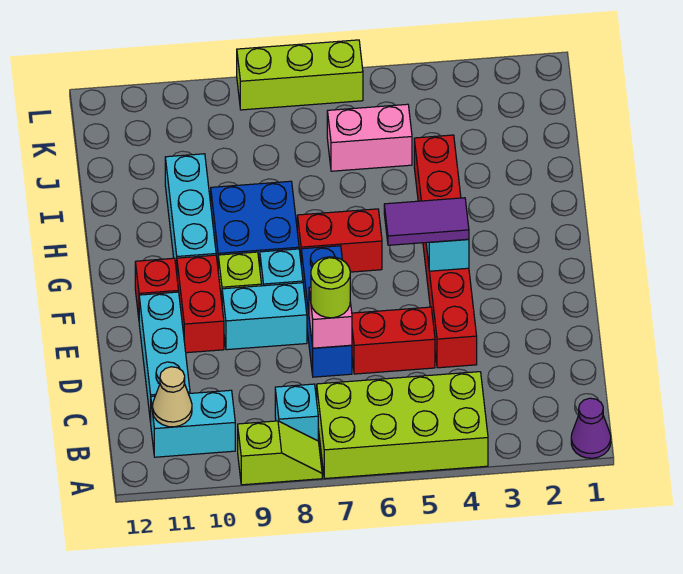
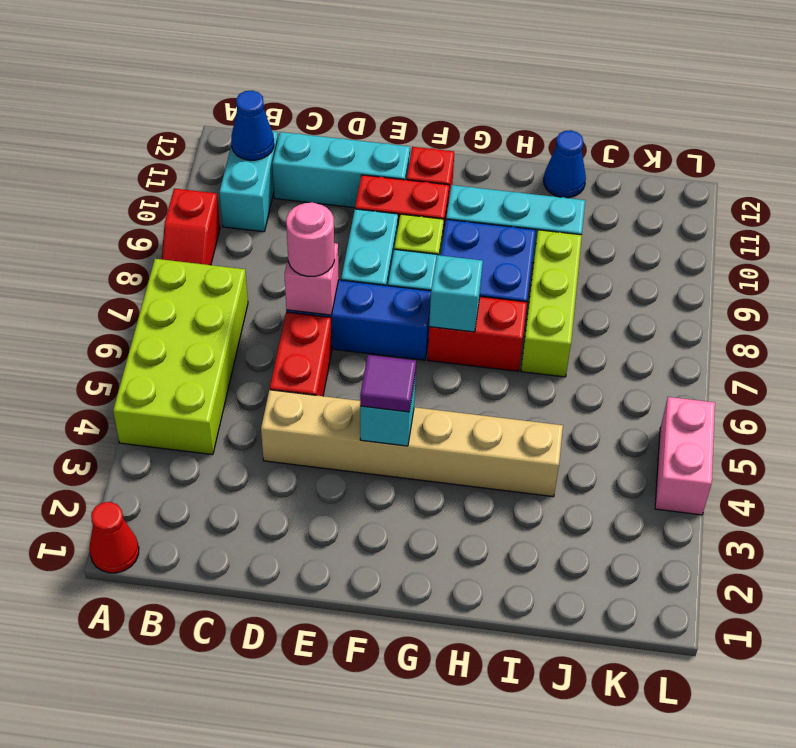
purple cone A1 level 1 -> red cone A1 level 1
lime slope A8:A9 level 1 top 9 -> red slope A8:A9 level 1 top 9
cyan brick B8 level 1 -> cyan brick G7 level 2
tan cone B11 level 2 -> blue cone B11 level 2
red brick D4:I4 level 1 -> tan brick D4:I4 level 1
lime round brick D7 level 3 -> pink round brick D7 level 3
purple tile F4:F5 level 3 -> purple tile F4 level 3
red brick G6:G7 level 1 -> red brick G7:H7 level 1
none -> blue cone I12 level 1
pink brick J5:J6 level 1 -> pink brick L4:L5 level 1
lime brick L6:L8 level 1 -> lime brick I7:I9 level 1

